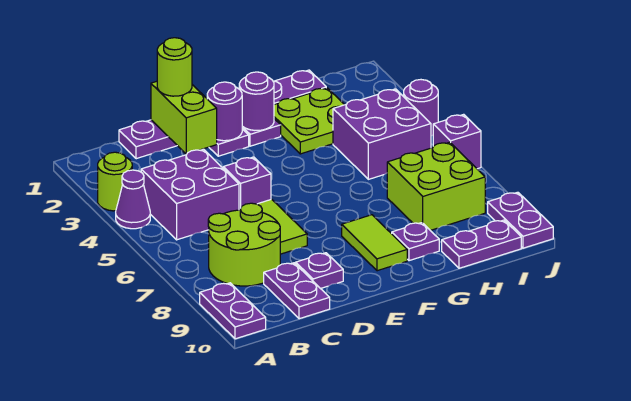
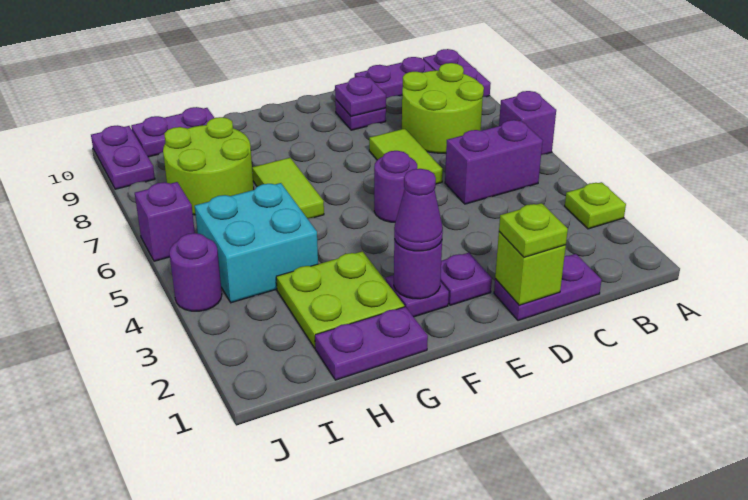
lime round brick A3 level 1 -> lime plate A3 level 1
purple cone A4 level 1 -> purple cone F2 level 3
purple brick B4:C5 level 1 -> purple brick B5:C5 level 1
purple plate C9:C10 level 1 -> purple plate B10:C10 level 1
lime brick D1:D2 level 2 -> lime brick D1 level 2
lime round brick D1 level 3 -> lime plate D1 level 3
purple brick D5 level 1 -> purple brick A6 level 1
purple round brick E2 level 2 -> purple round brick E5 level 1
lime tile F8:F9 level 1 -> lime tile G6:G7 level 1
purple plate G9 level 1 -> purple plate D9 level 2
purple brick H4:I5 level 1 -> cyan brick H4:I5 level 1
lime brick H7:I8 level 1 -> lime round brick H7:I8 level 1

